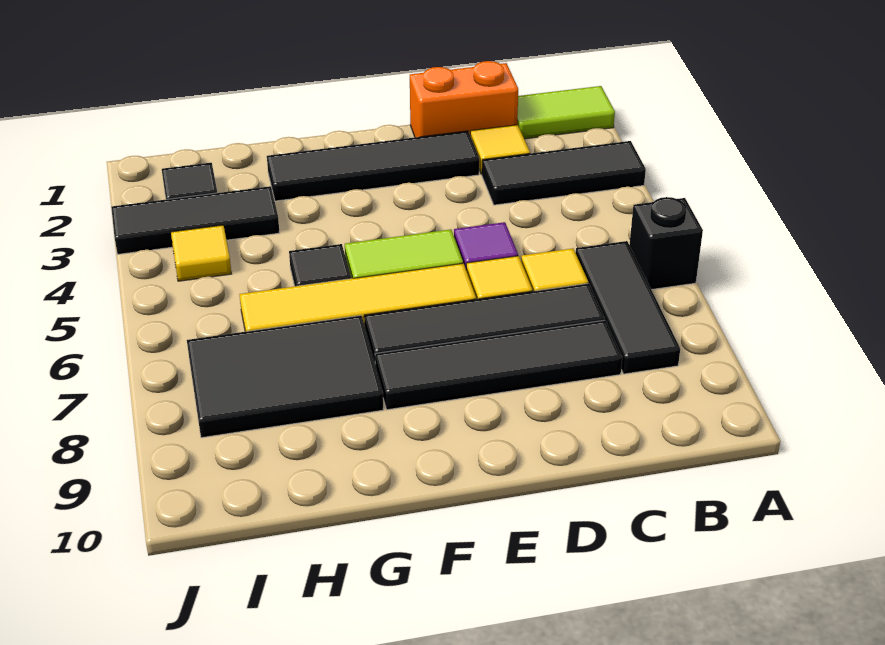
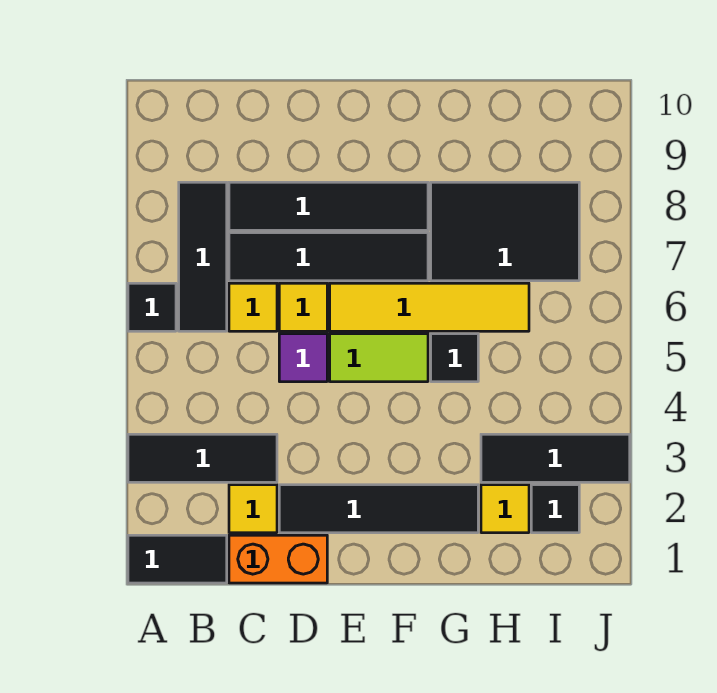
lime tile A1:B1 level 1 -> black tile A1:B1 level 1
black brick A6 level 1 -> black tile A6 level 1
yellow tile I4 level 1 -> yellow tile H2 level 1

